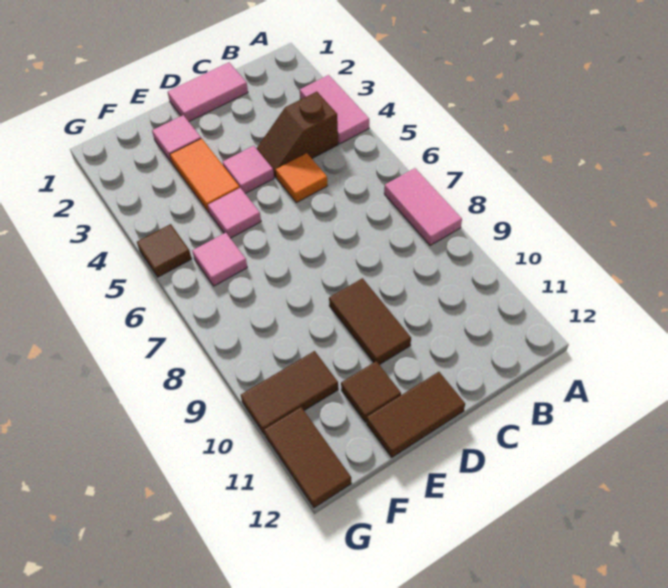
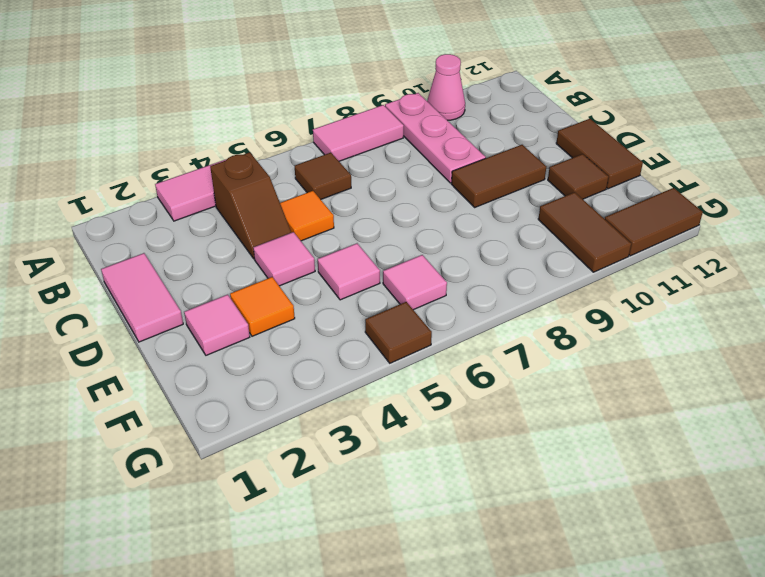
none -> pink plate A9:C9 level 1
none -> pink cone A10 level 1
none -> brown tile B6 level 1
orange tile E3:E4 level 1 -> orange tile E3 level 1

